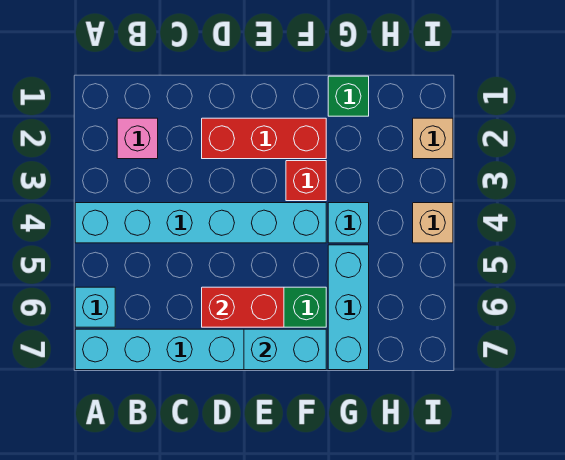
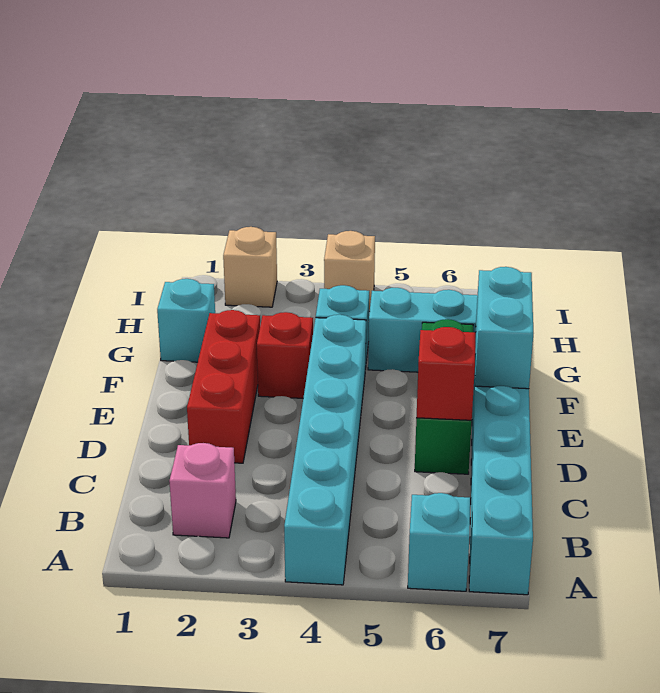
red brick D6:E6 level 2 -> red brick D6 level 2
green brick G1 level 1 -> cyan brick G1 level 1

